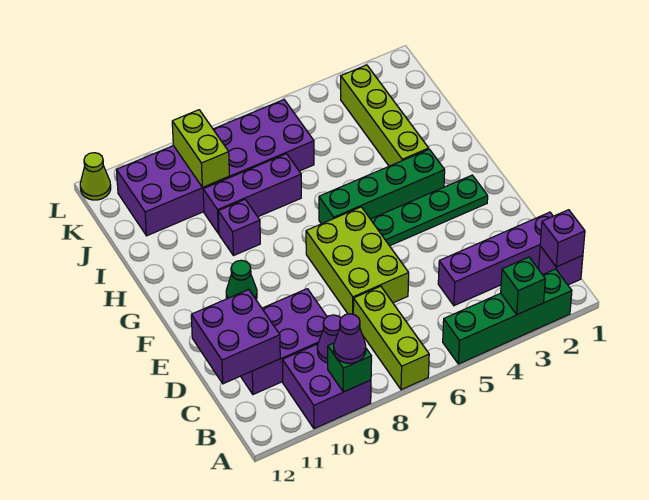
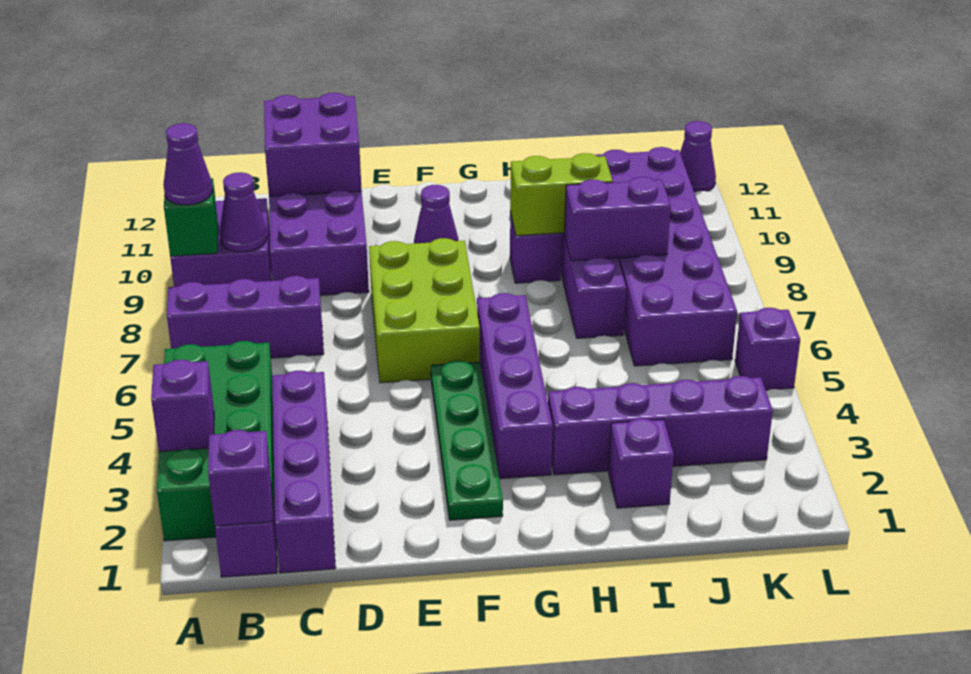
green brick A2:A5 level 1 -> green brick A2:B5 level 1
green brick A3 level 2 -> purple brick A3 level 2
lime brick A7:C7 level 1 -> purple brick A7:C7 level 1
lime brick D6:F7 level 1 -> lime brick E6:F8 level 1
green cone F10 level 1 -> purple cone F10 level 1
green brick G3:G6 level 1 -> purple brick G3:G6 level 1
lime brick H3:K3 level 1 -> purple brick H3:K3 level 1
none -> purple brick I2 level 1
none -> purple brick I8:J8 level 2
lime brick J9:K9 level 2 -> lime brick H9:I9 level 2
none -> purple brick L5 level 1
lime cone L12 level 1 -> purple cone L12 level 1

